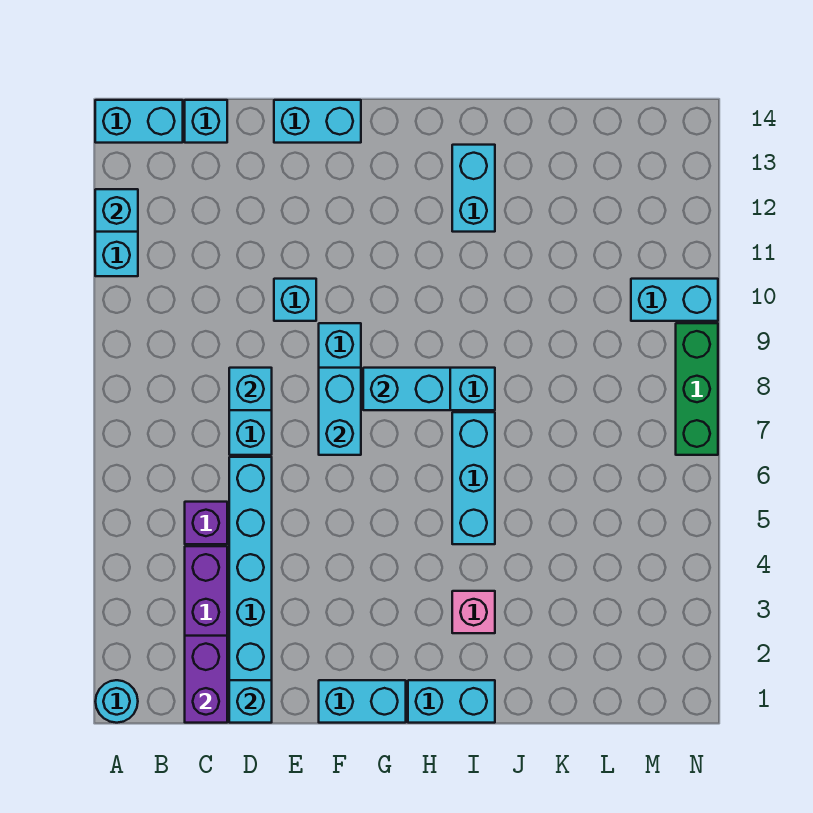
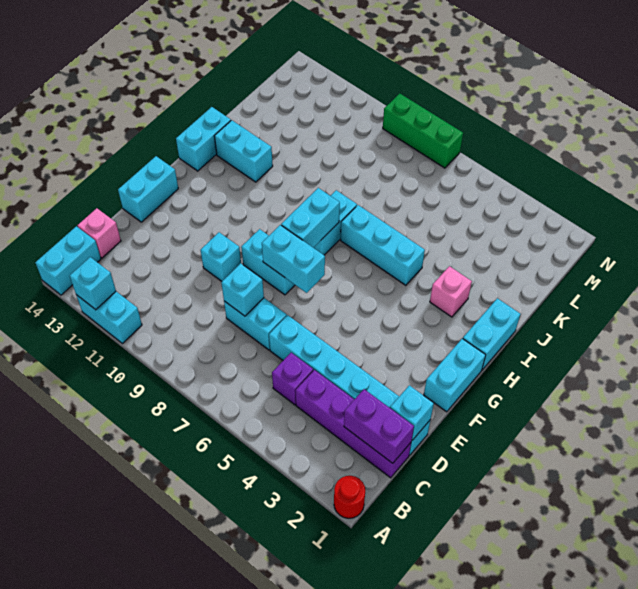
cyan round brick A1 level 1 -> red round brick A1 level 1
cyan brick C14 level 1 -> pink brick C14 level 1
cyan brick M10:N10 level 1 -> cyan brick H14:I14 level 1

